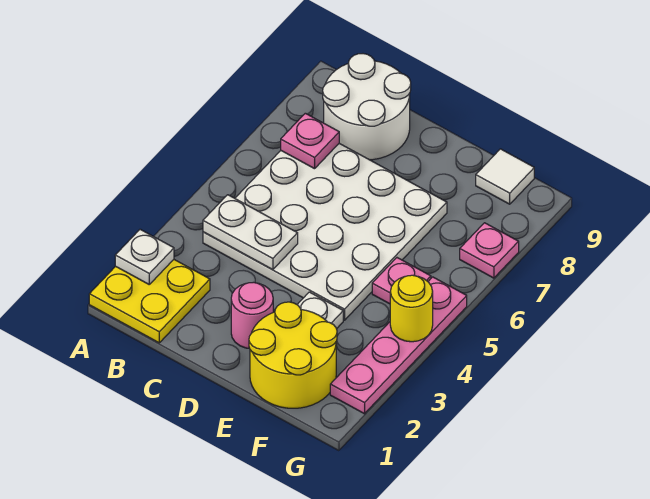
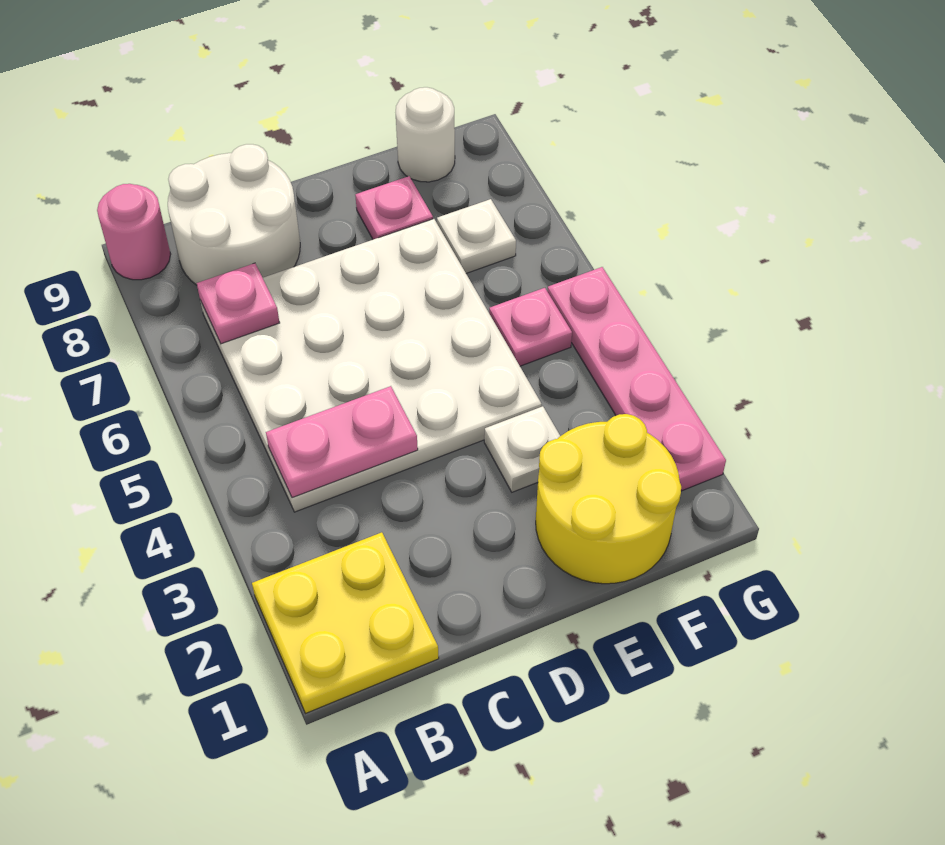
white plate A2 level 2 -> white plate F7 level 1
white plate B4:C4 level 2 -> pink plate B4:C4 level 2
pink round brick D2 level 1 -> pink round brick A9 level 1
white tile F9 level 1 -> white round brick F9 level 1
yellow round brick G4 level 2 -> none
pink plate G7 level 1 -> pink plate E8 level 1

